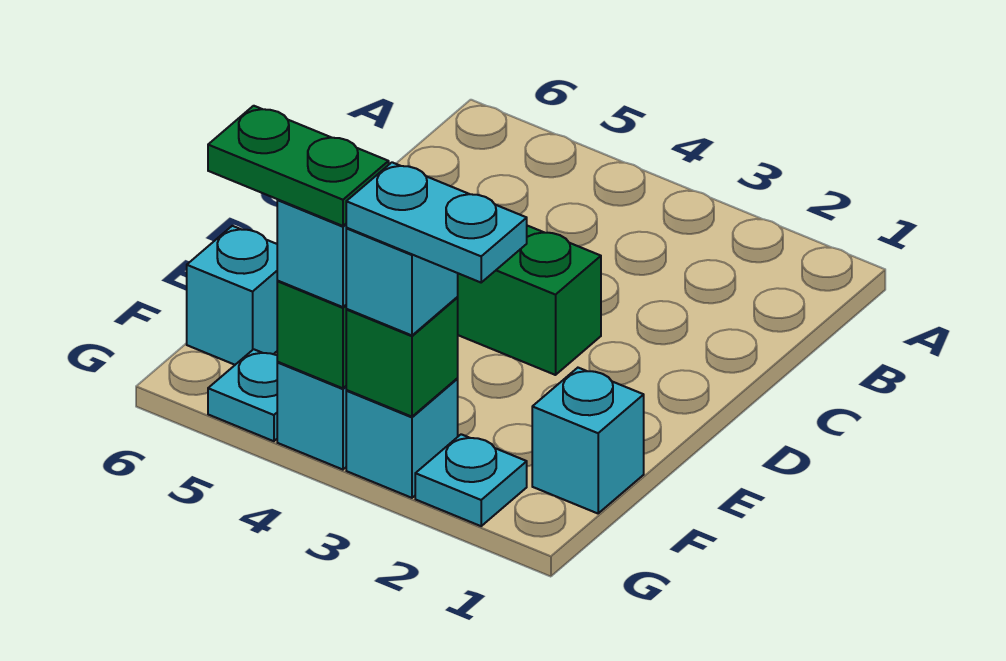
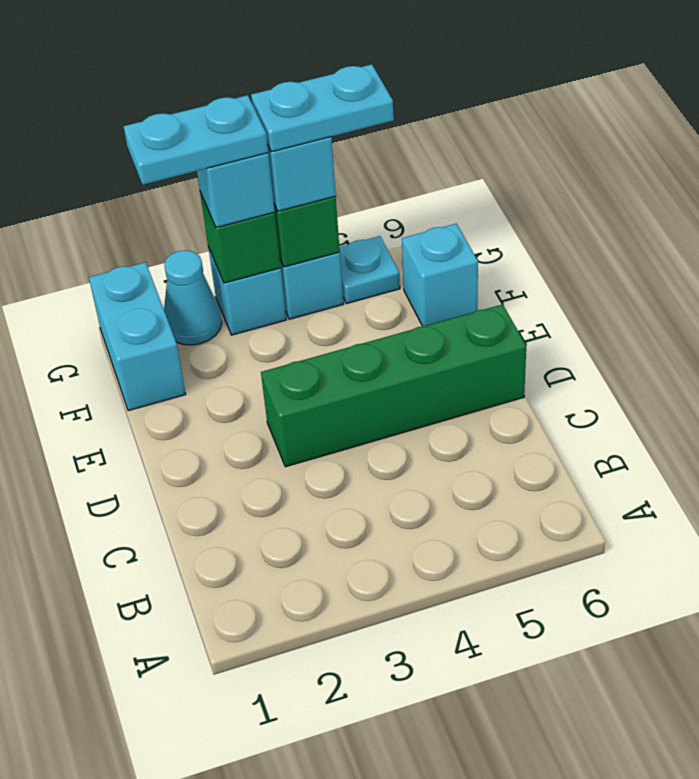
cyan brick F1 level 1 -> cyan brick F1:G1 level 1
cyan plate G2 level 1 -> cyan cone G2 level 1
green plate G4:G5 level 4 -> cyan plate G4:G5 level 4

